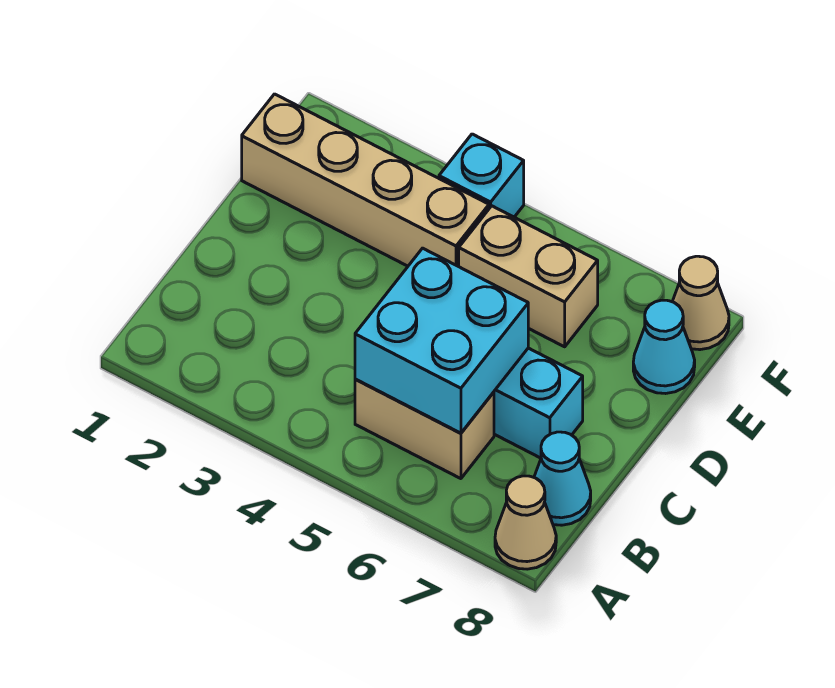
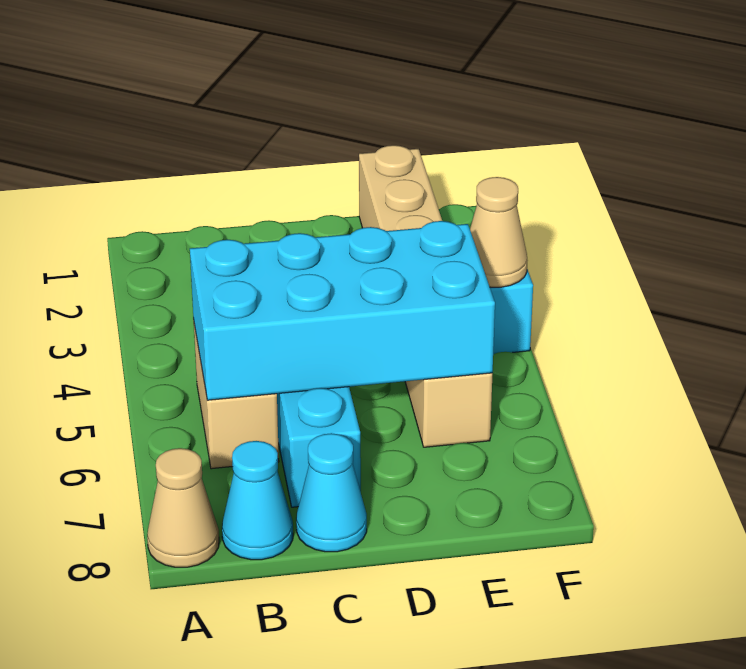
cyan brick B5:C6 level 2 -> cyan brick B5:E6 level 2
cyan cone E8 level 1 -> cyan cone C8 level 1
tan cone F8 level 1 -> tan cone F4 level 2

